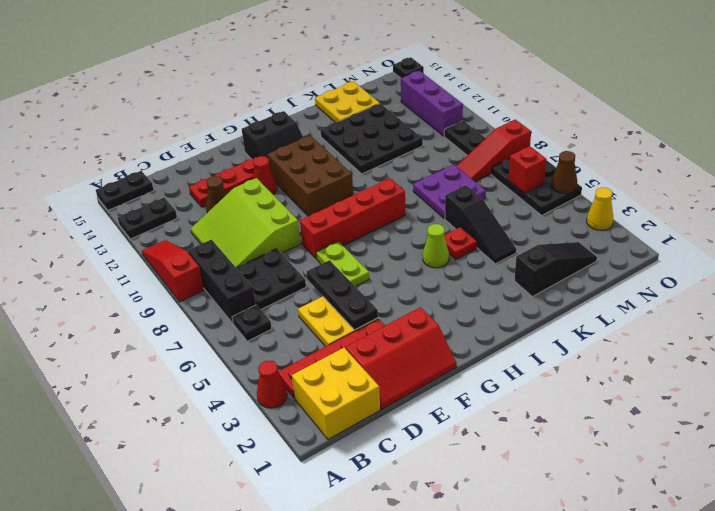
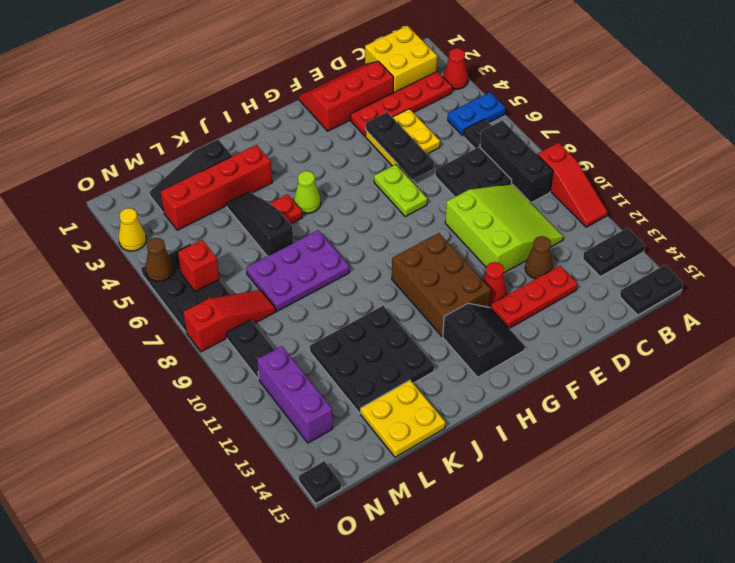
none -> blue plate A5:B5 level 1
red brick F8:I8 level 1 -> red brick J3:M3 level 1
black slope G13:H14 level 1 top 14 -> black slope G13:H14 level 1 top H
purple plate K7:L8 level 1 -> purple plate J7:L8 level 1

